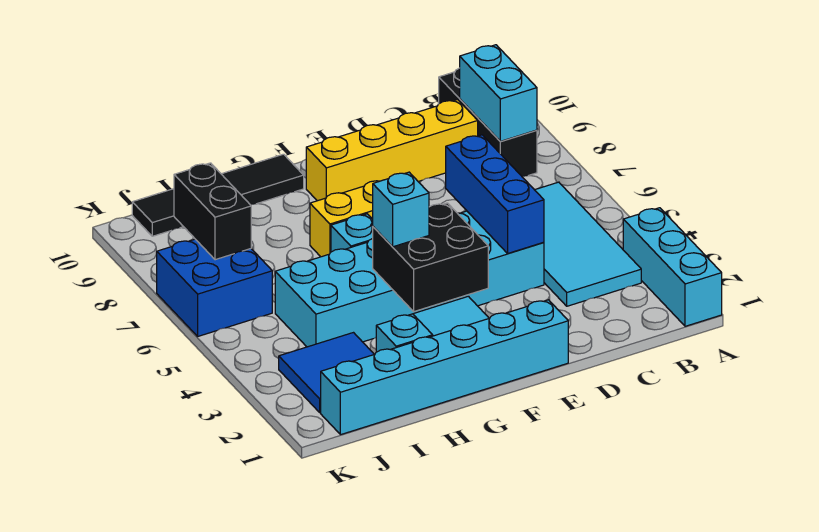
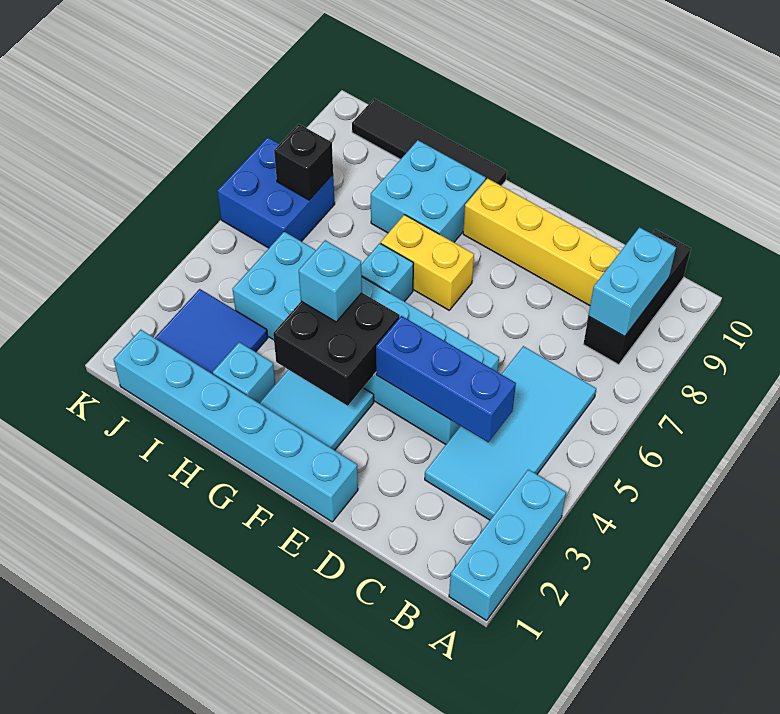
blue brick D4:D6 level 2 -> blue brick C4:E4 level 2
none -> cyan brick G8:H9 level 1
black brick J7:J8 level 2 -> black brick J7 level 2

